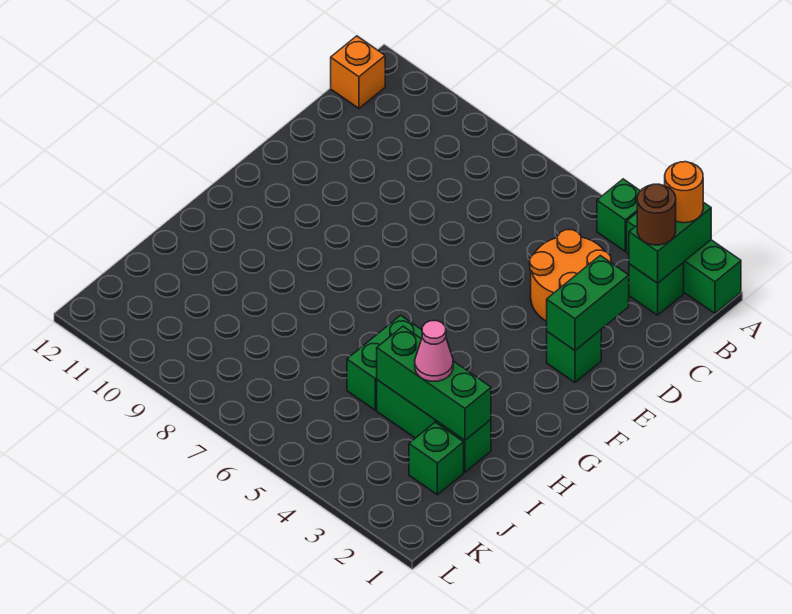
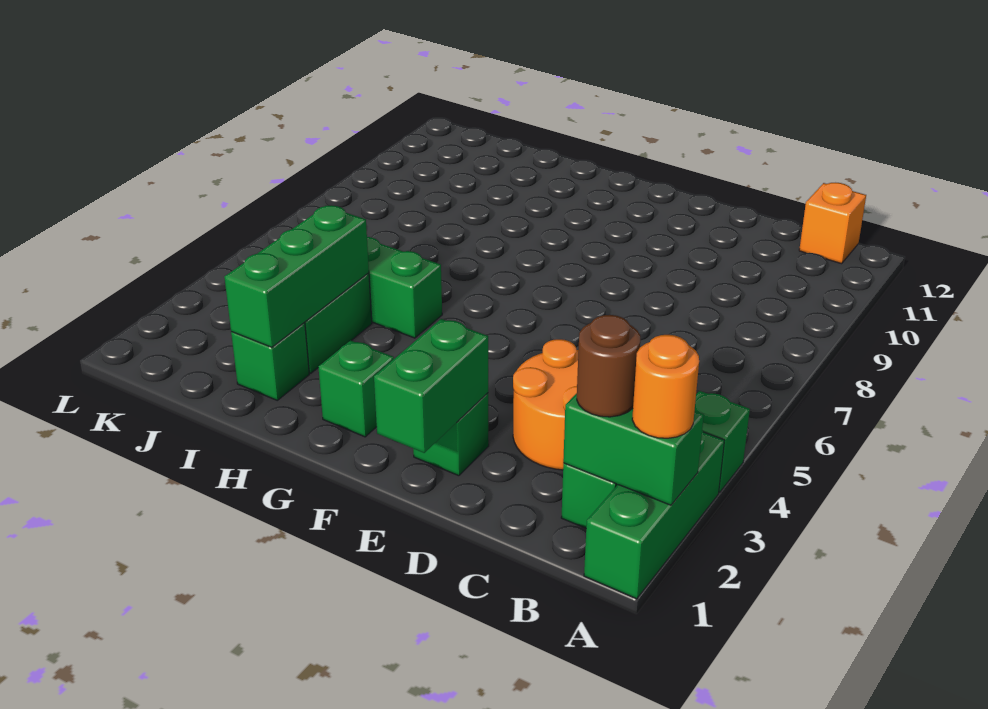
green brick D2:E2 level 2 -> green brick E1:E2 level 2
pink cone I3 level 3 -> none
green brick J2 level 1 -> green brick G2 level 1

